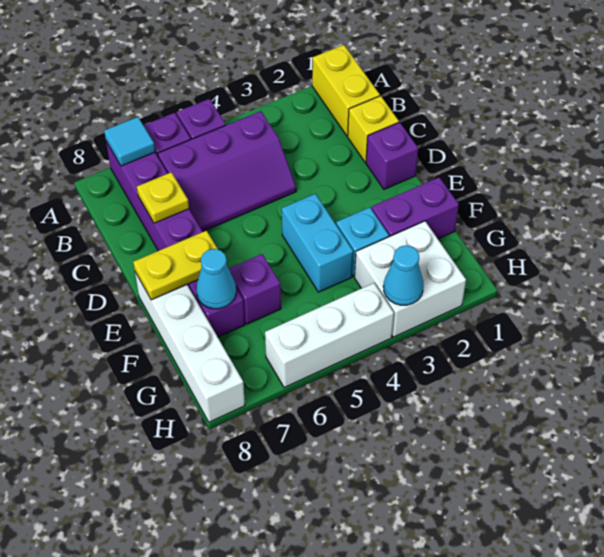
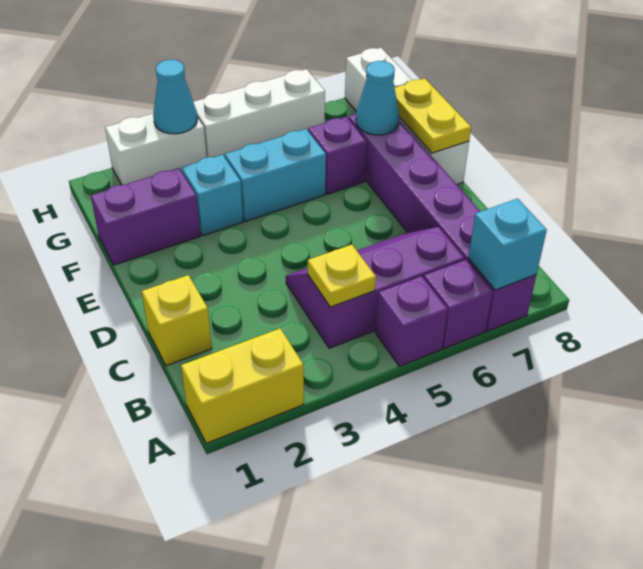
yellow brick A1:B1 level 1 -> yellow brick A1:A2 level 1
cyan tile A7 level 2 -> cyan brick A7 level 2
yellow plate C7 level 2 -> yellow plate B4 level 2
purple brick D1 level 1 -> none
cyan brick E4:F4 level 1 -> cyan brick F4:F5 level 1
yellow plate E7:E8 level 2 -> yellow plate E8:F8 level 2
white brick G2:H3 level 1 -> white brick H2:H3 level 1

